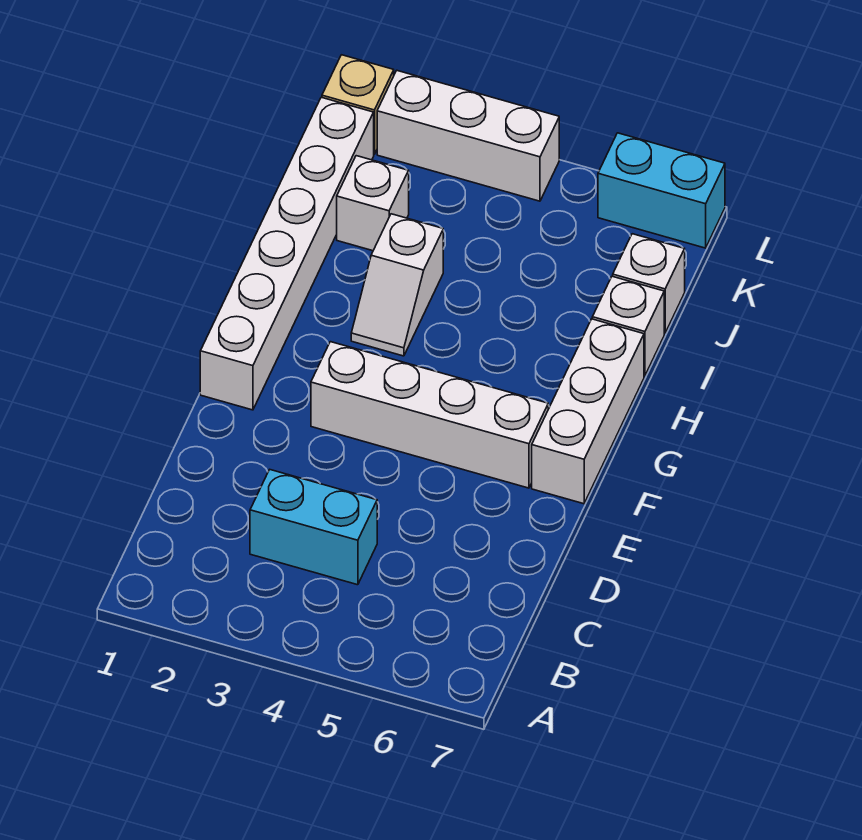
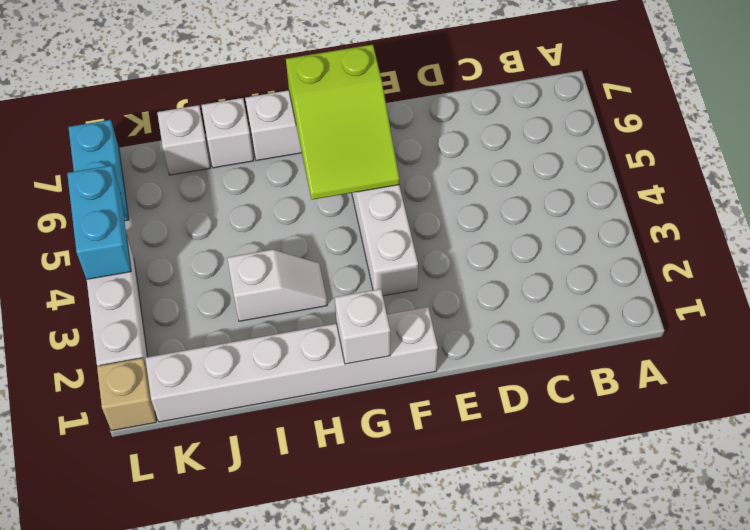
cyan brick C3:C4 level 1 -> cyan brick L4:L5 level 2
none -> lime slope F5:G7 level 2 top 7
white brick J2 level 1 -> white brick G1 level 2

